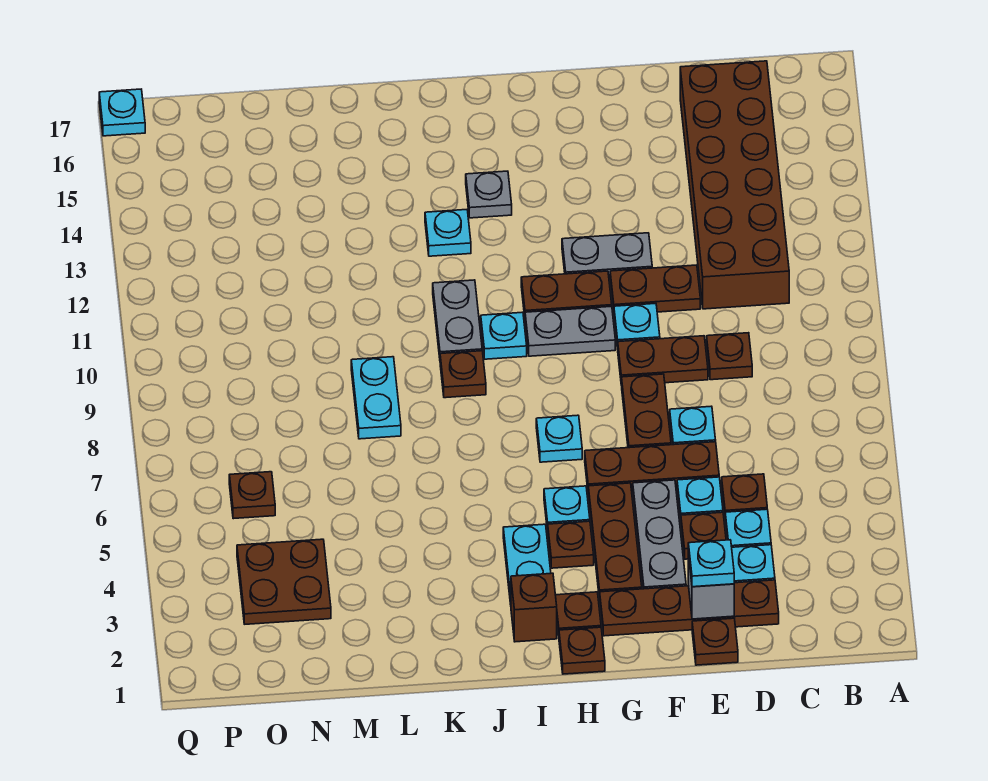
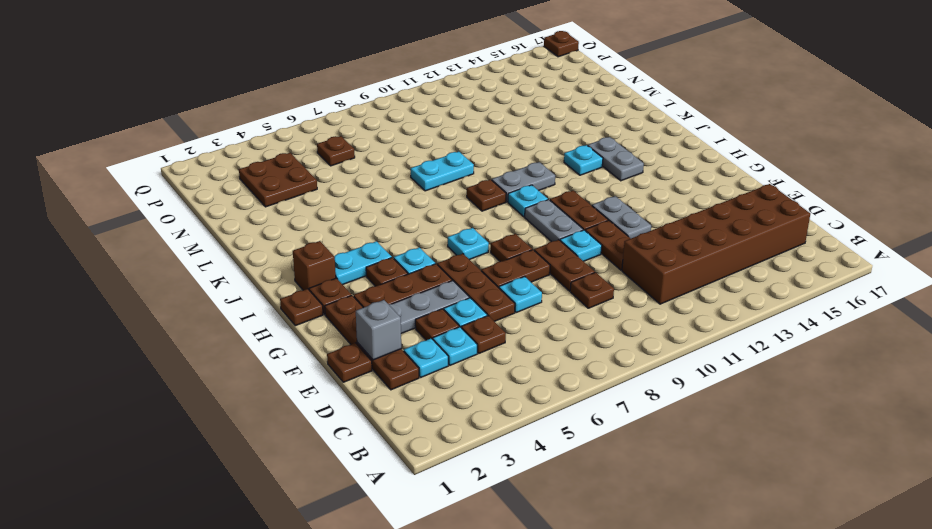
cyan plate E2 level 3 -> none
none -> brown plate G8 level 1
grey plate I14 level 1 -> grey plate I14:J14 level 1
cyan plate Q17 level 1 -> brown plate Q17 level 1

